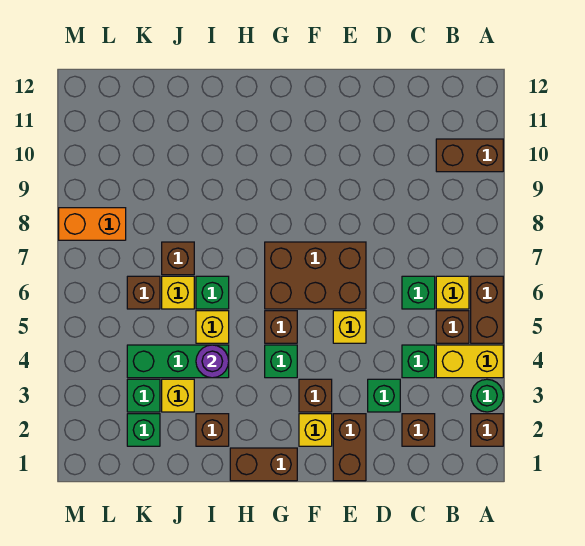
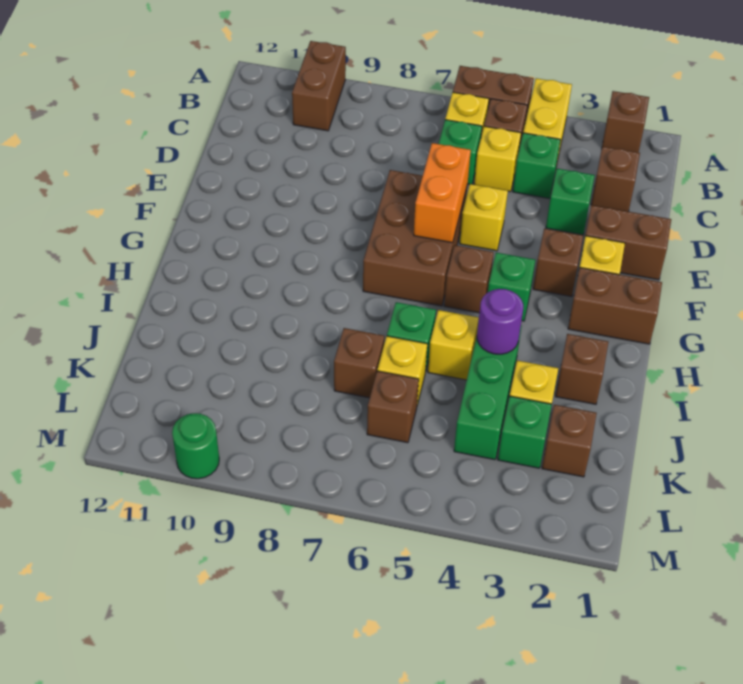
green round brick A3 level 1 -> green round brick M10 level 1
none -> yellow brick C5 level 1
brown brick G1:H1 level 1 -> brown brick G1:G2 level 1
green brick K2 level 1 -> brown brick K2 level 1
orange brick L8:M8 level 1 -> orange brick E6:F6 level 2

